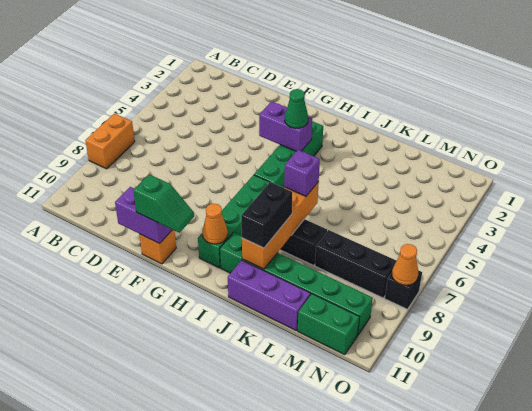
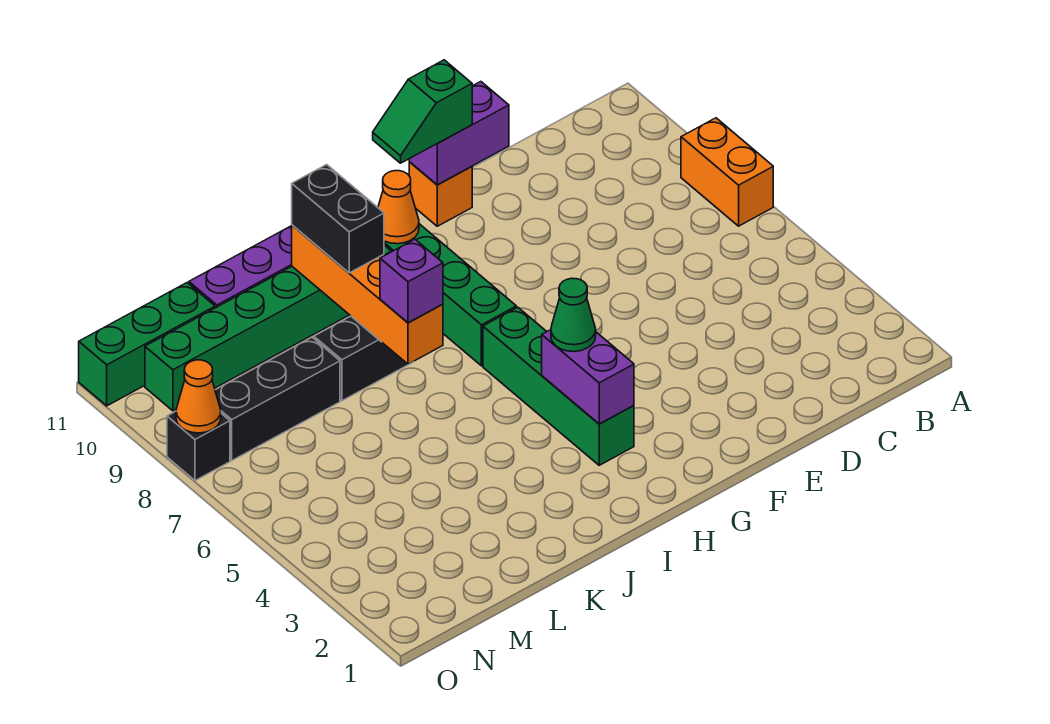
purple brick G4:H4 level 2 -> purple brick H3:H4 level 2
green brick M11:N11 level 1 -> green brick M11:O11 level 1

